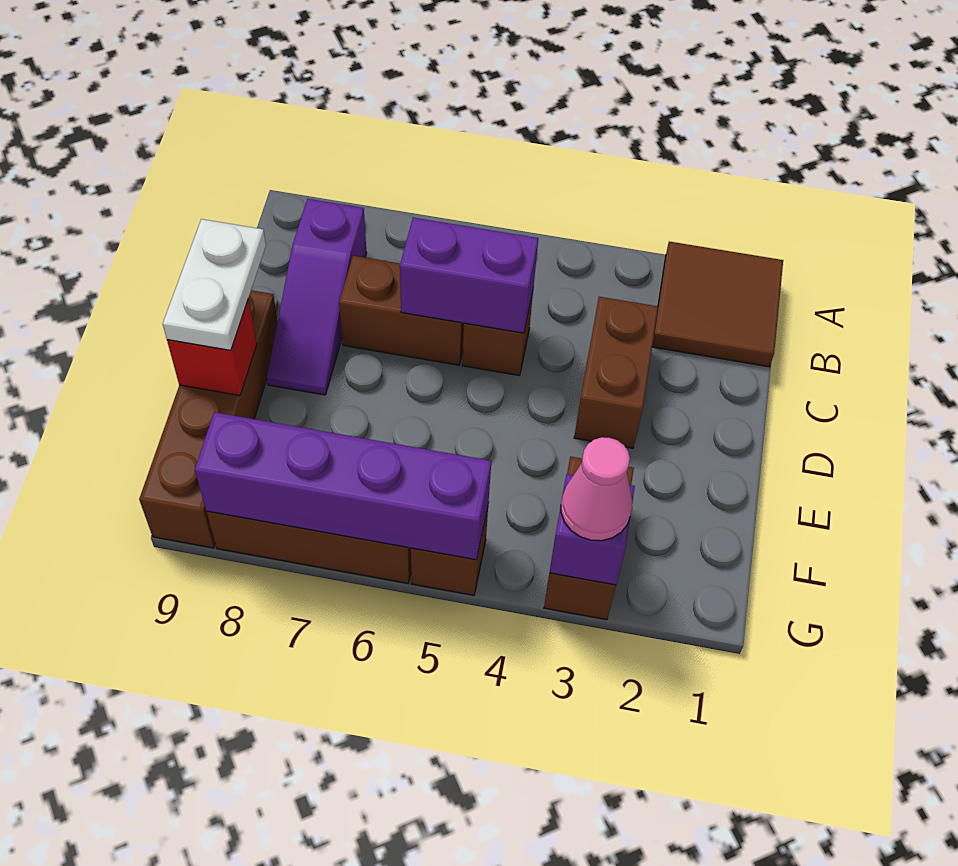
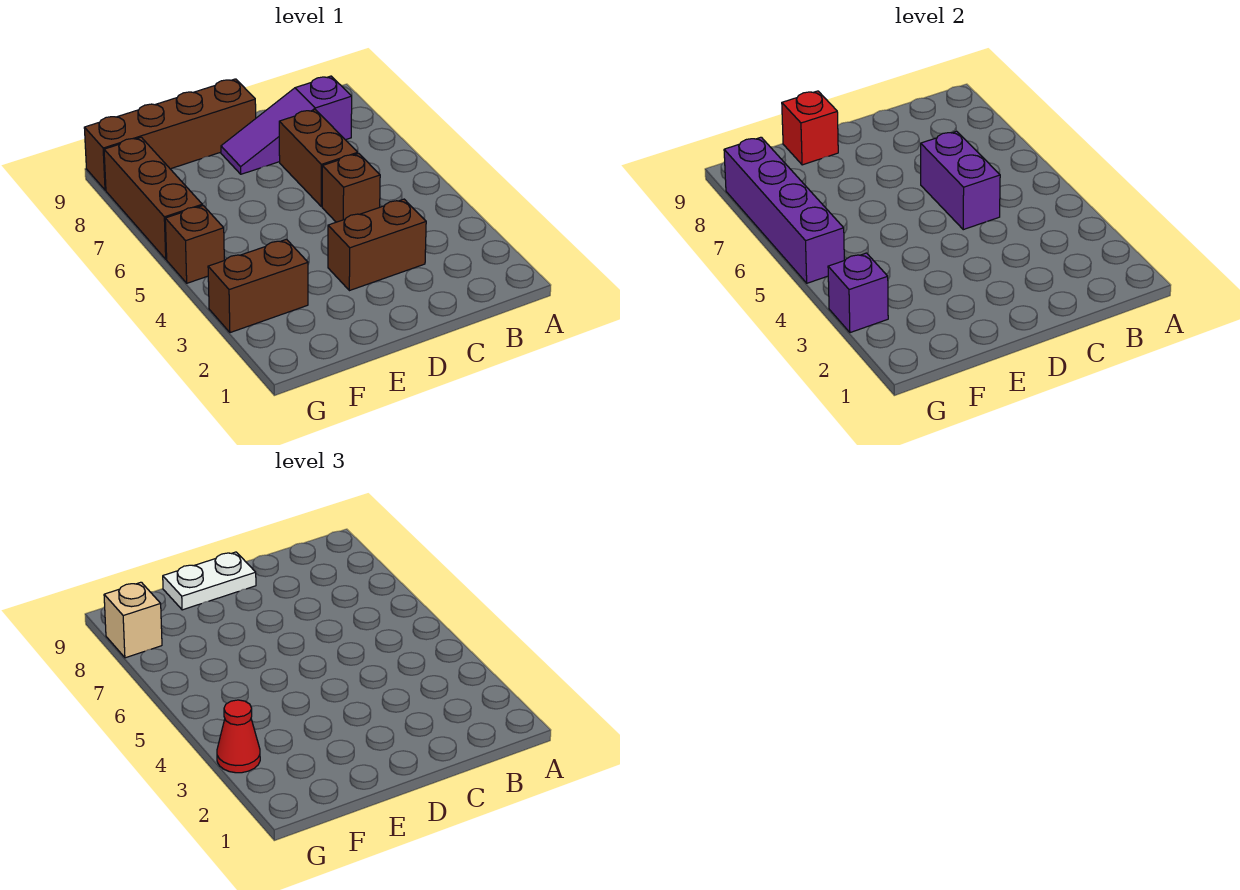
brown tile A1:B2 level 1 -> none
pink cone G3 level 3 -> red cone G3 level 3
none -> tan brick G8 level 3

